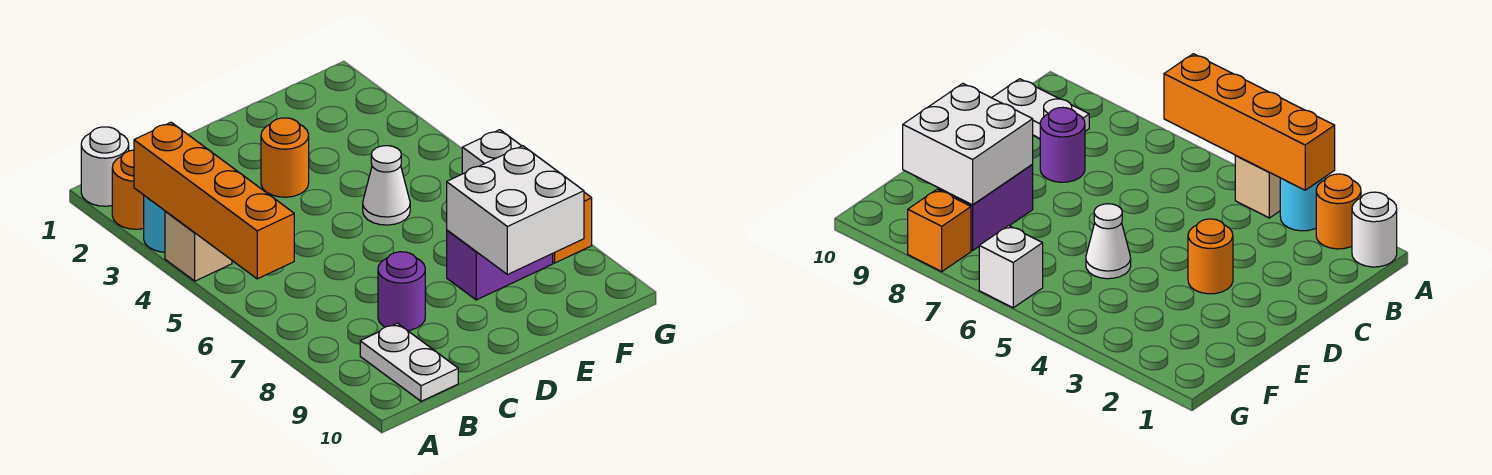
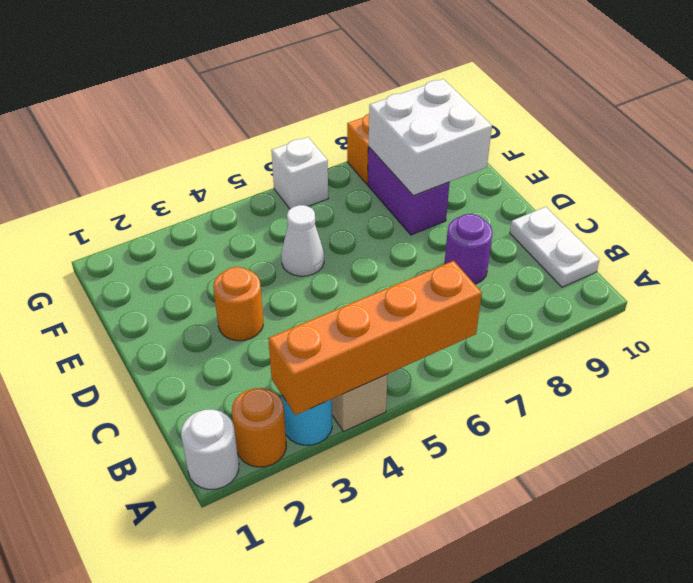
white plate B9:B10 level 1 -> white plate B10:C10 level 1

